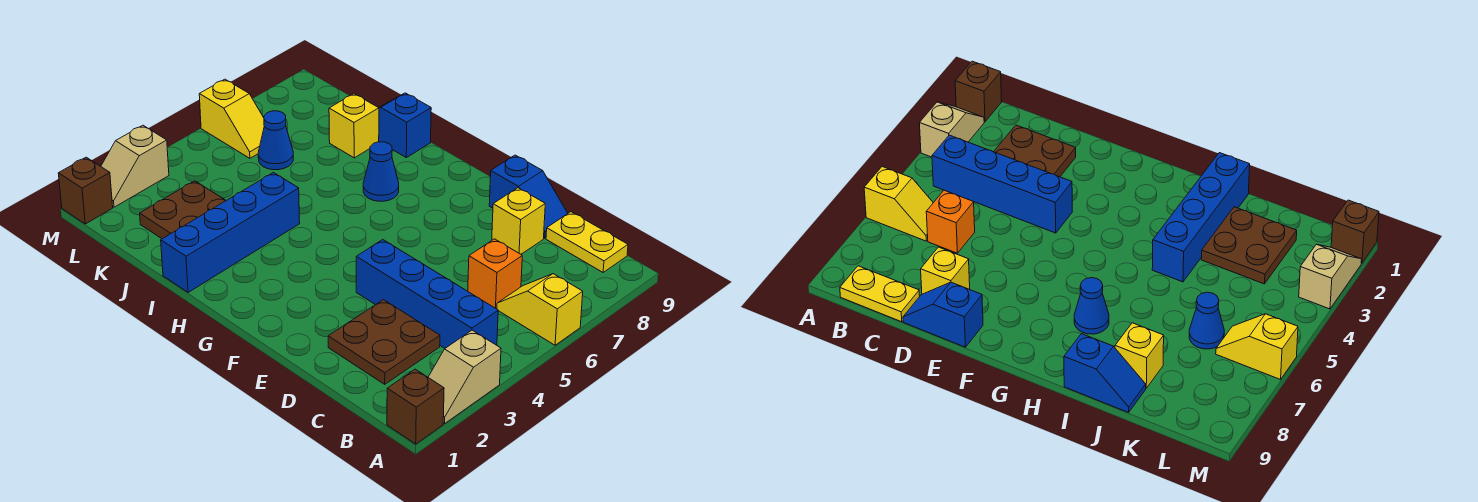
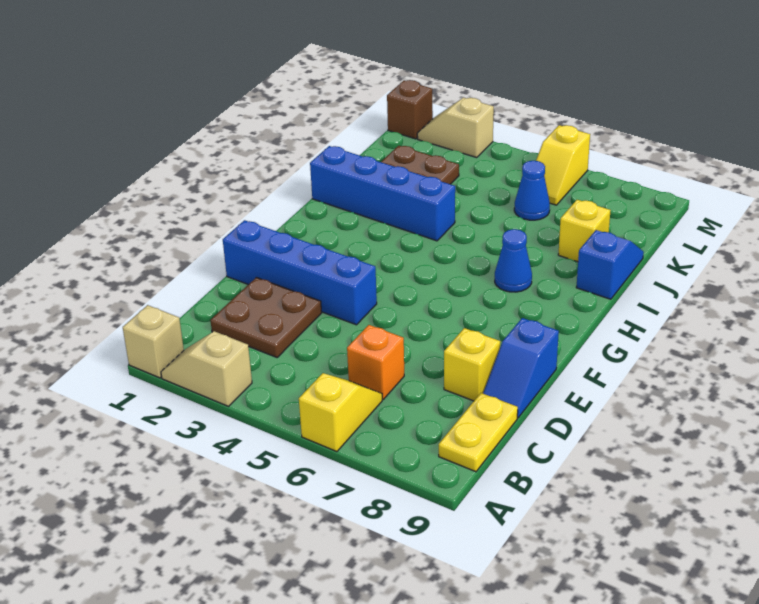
brown brick A1 level 1 -> tan brick A1 level 1
blue brick B4:E4 level 1 -> blue brick E1:E4 level 1

